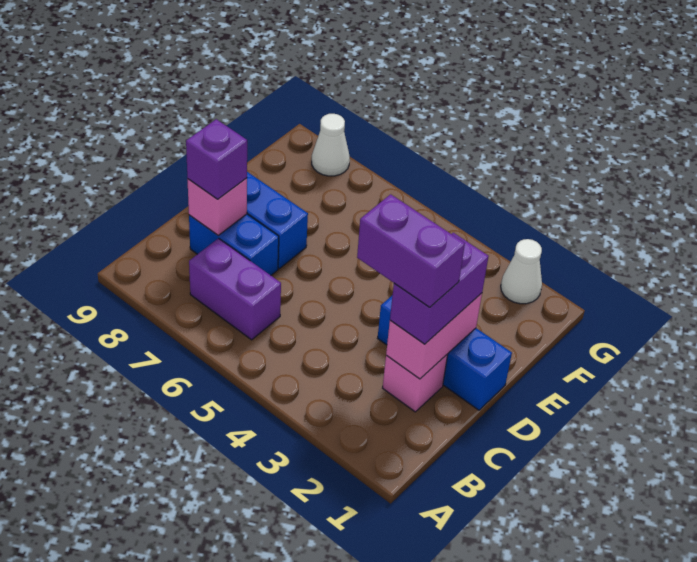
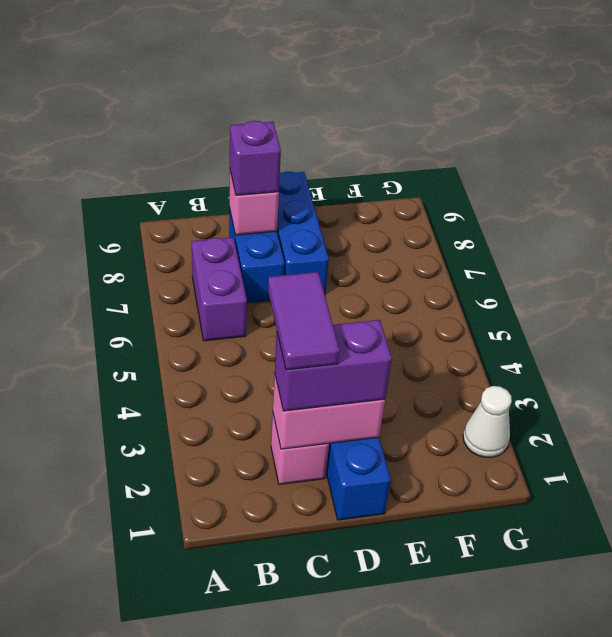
purple brick C2:C3 level 4 -> purple tile C2:C3 level 4
white cone G8 level 1 -> none

